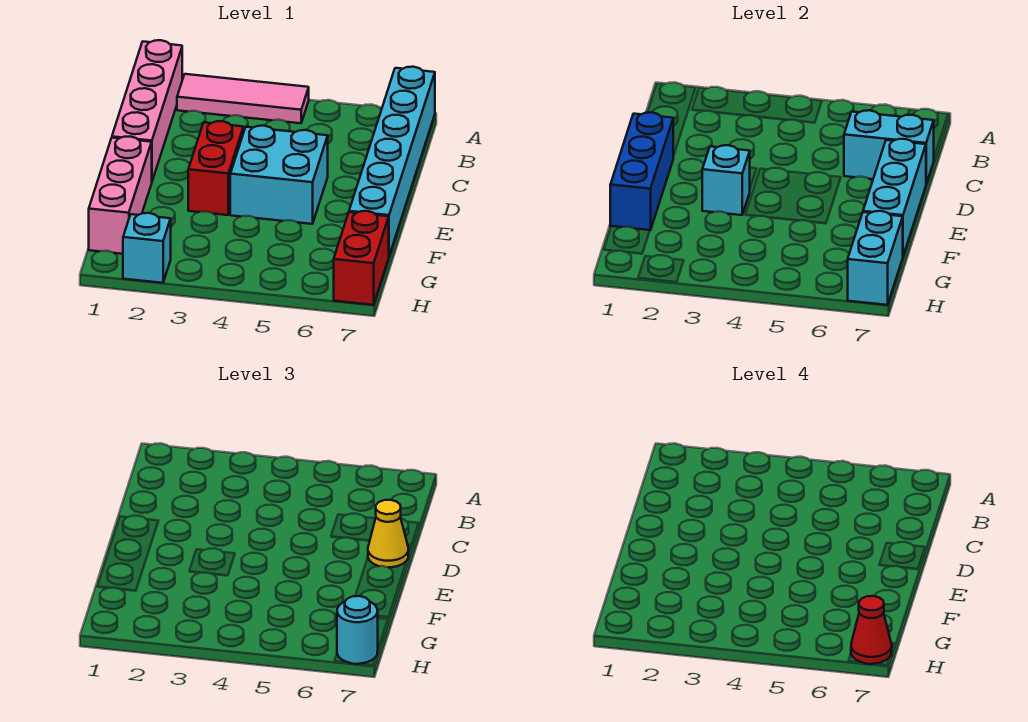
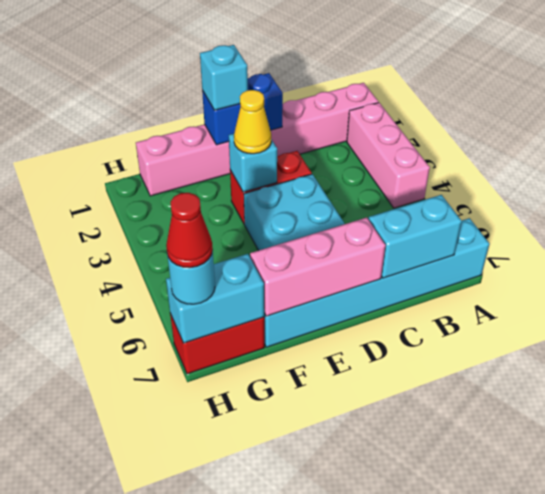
pink tile A2:A4 level 1 -> pink brick A2:A4 level 1
cyan brick C6:C7 level 2 -> cyan brick B7:C7 level 2
blue brick D1:F1 level 2 -> blue brick D1:E1 level 2
cyan brick D7:F7 level 2 -> pink brick D7:F7 level 2
yellow cone D7 level 3 -> yellow cone E3 level 3
cyan brick H2 level 1 -> cyan brick E1 level 3

